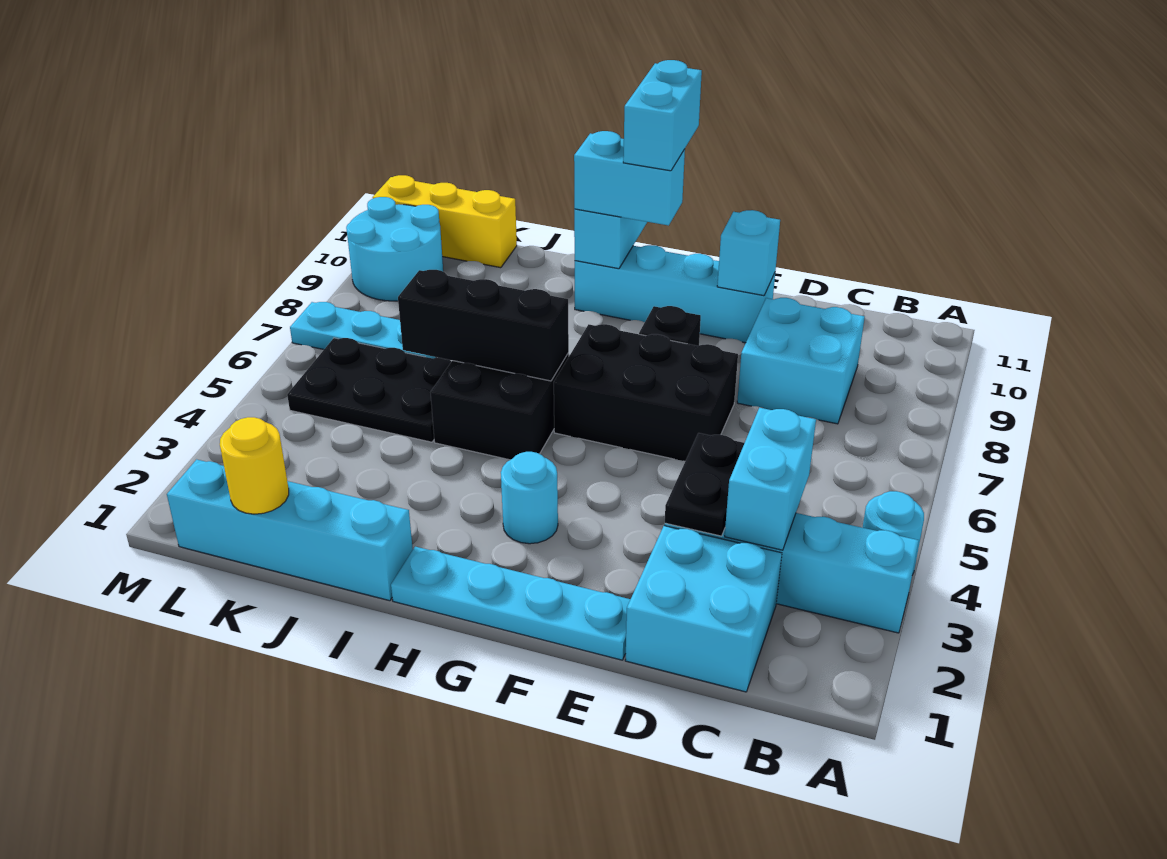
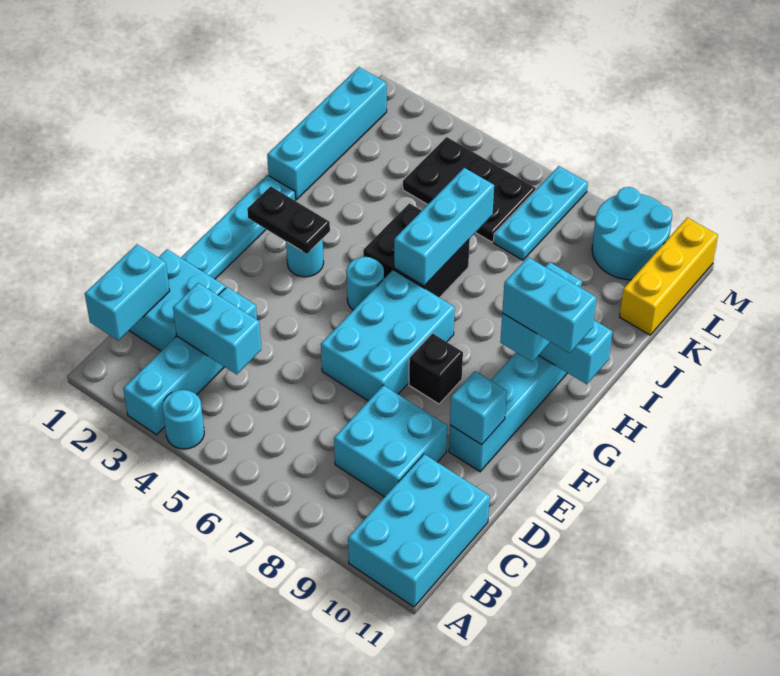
none -> cyan brick A10:C11 level 1
none -> cyan brick B1:C1 level 2
black plate D3:D4 level 2 -> black plate G2:G3 level 2
black brick E6:G7 level 1 -> cyan brick E6:G7 level 1
none -> cyan round brick G5 level 1
black brick H6:J6 level 2 -> cyan brick H6:J6 level 2
black plate J5:L6 level 1 -> black plate K4:L6 level 1
yellow round brick K1 level 2 -> none

